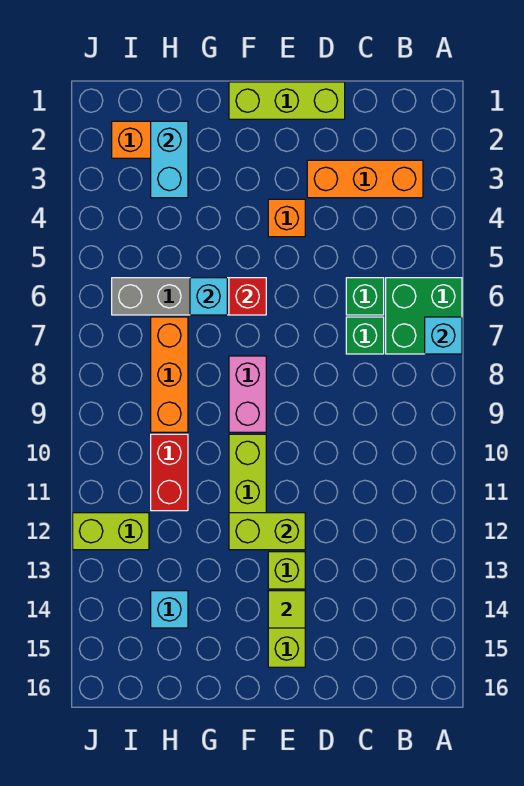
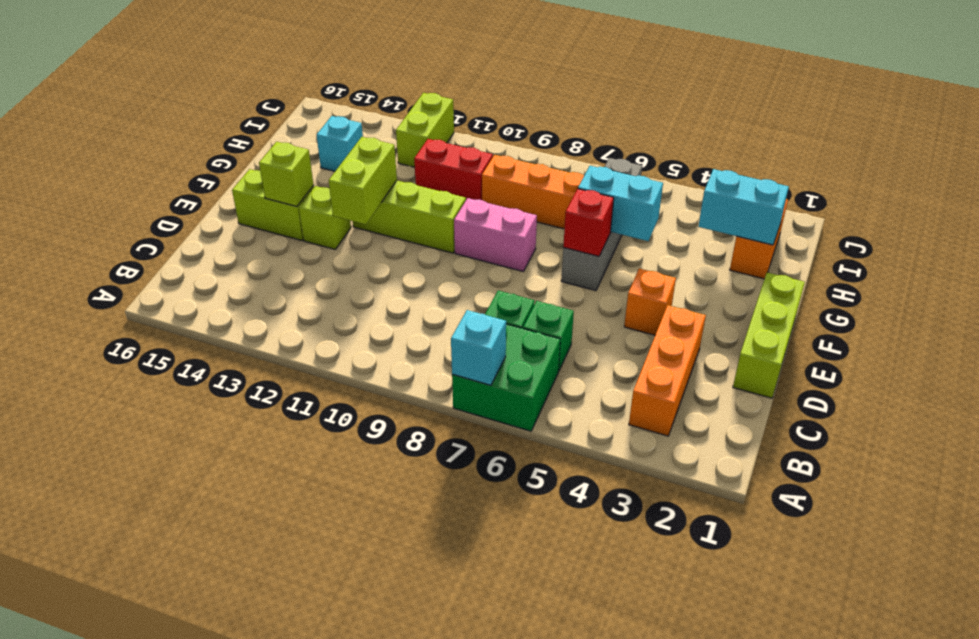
lime tile E14 level 2 -> lime brick E14 level 2
cyan brick G6 level 2 -> cyan brick G5:G6 level 2

